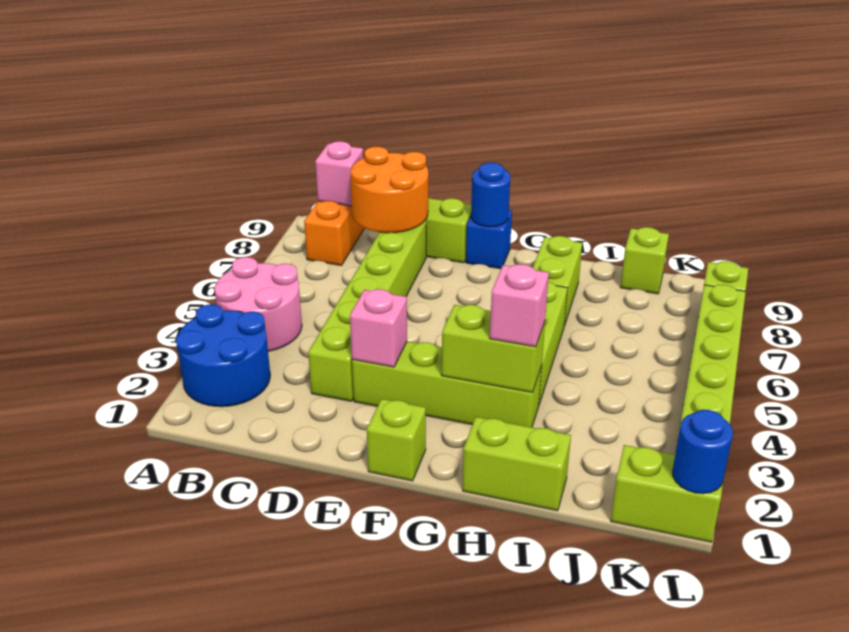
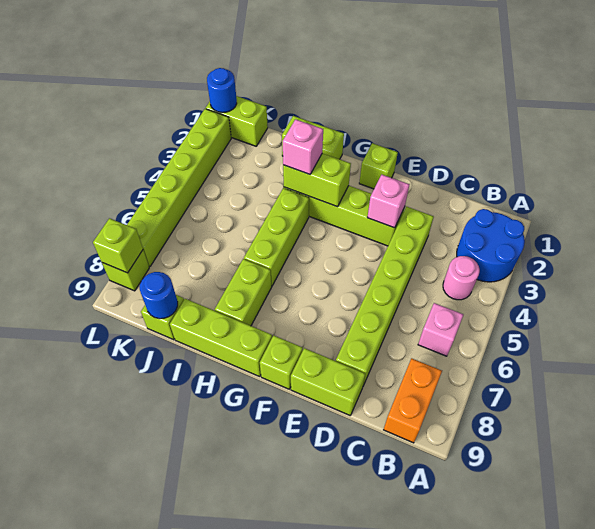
pink round brick A4:B5 level 1 -> pink round brick B4 level 1
pink brick B9 level 2 -> pink brick B6 level 1
orange round brick C8:D9 level 2 -> none
blue brick F9 level 1 -> lime brick F9 level 1
blue round brick F9 level 2 -> blue round brick J9 level 2
none -> lime brick G9:I9 level 1
none -> lime brick L8 level 2

